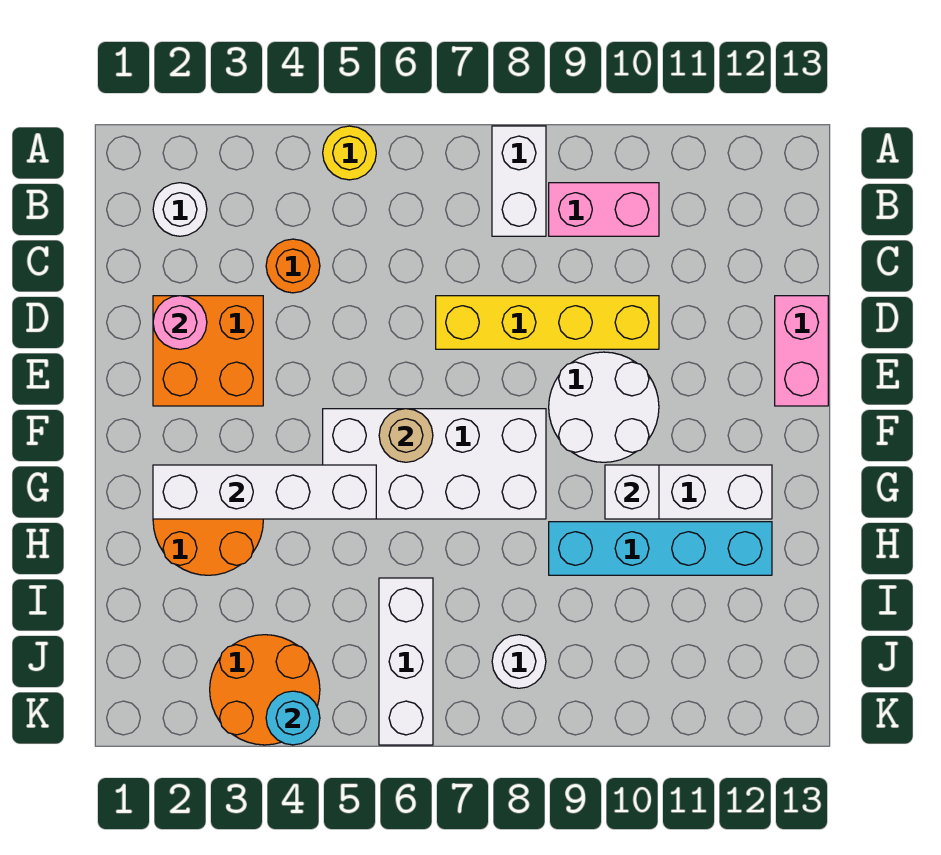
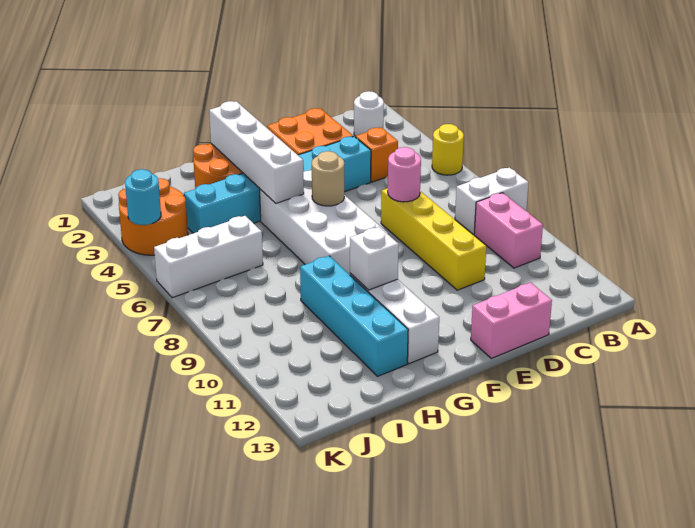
orange round brick C4 level 1 -> orange brick C4 level 1
pink round brick D2 level 2 -> pink round brick D7 level 2
none -> cyan brick D4:I4 level 1
white round brick E9:F10 level 1 -> none
white round brick J8 level 1 -> none

